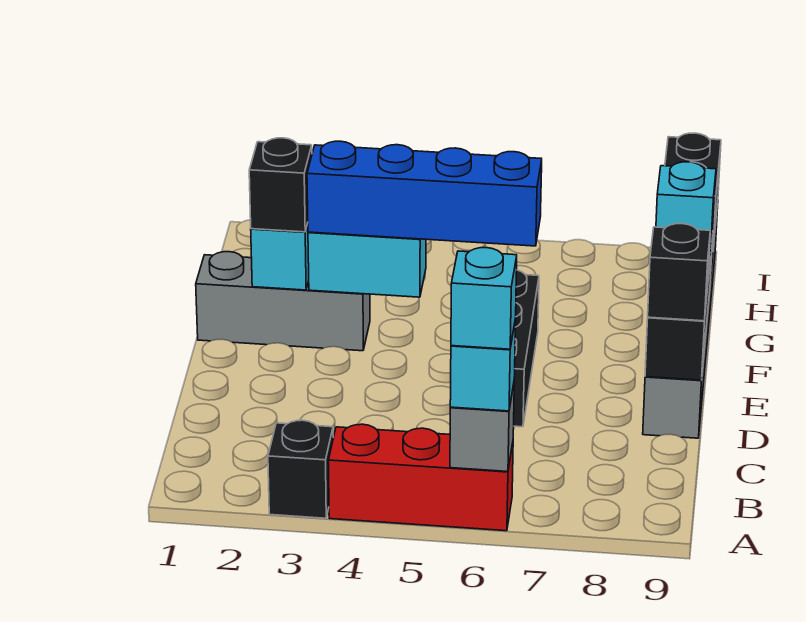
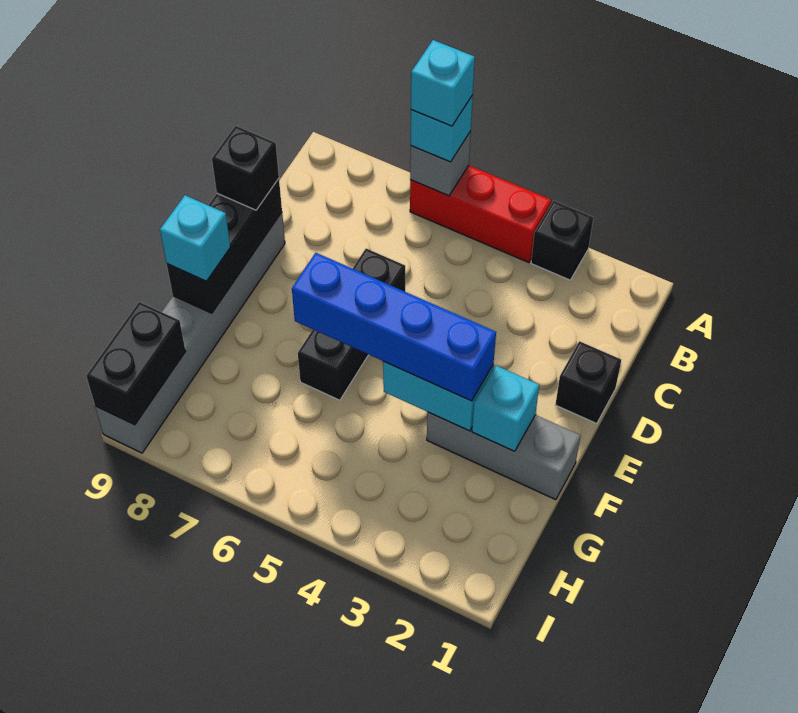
black brick F2 level 3 -> black brick D1 level 1

